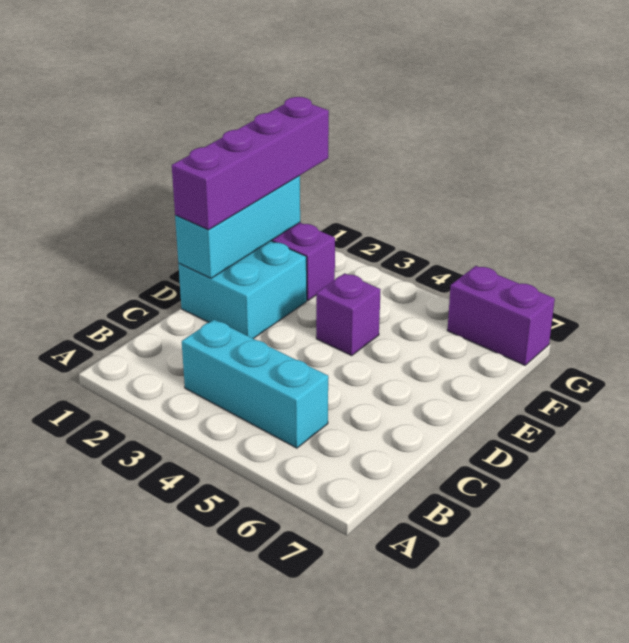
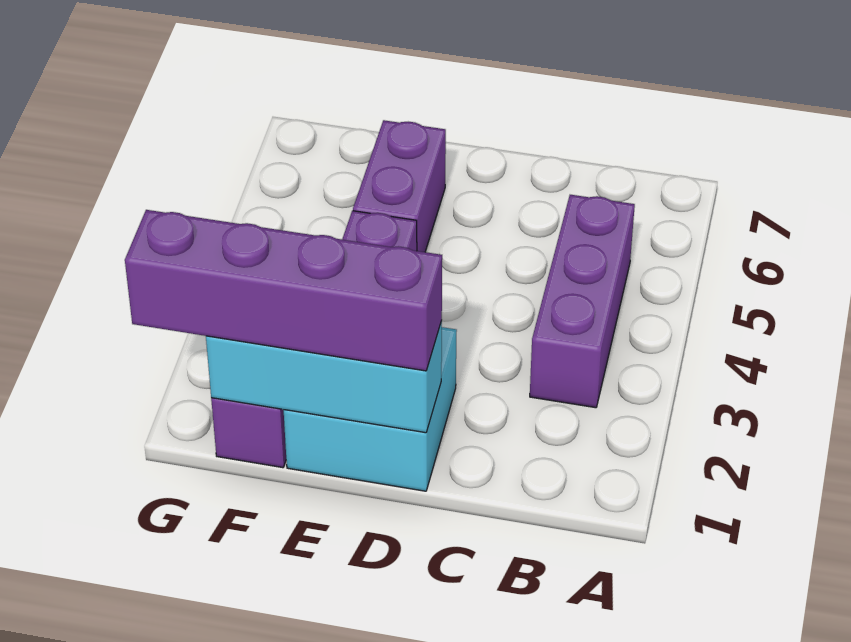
cyan brick B3:B5 level 1 -> purple brick B3:B5 level 1
purple brick G6:G7 level 1 -> purple brick E5:E6 level 1

